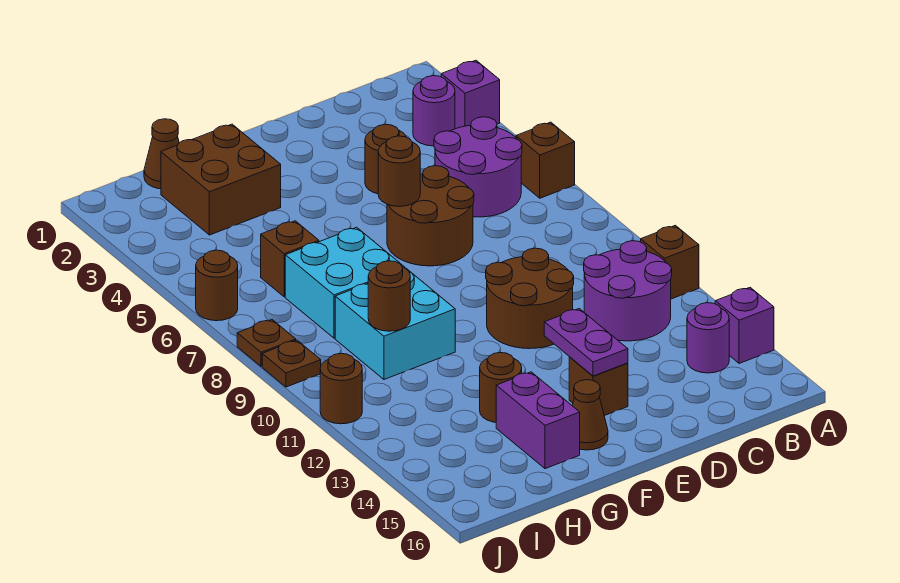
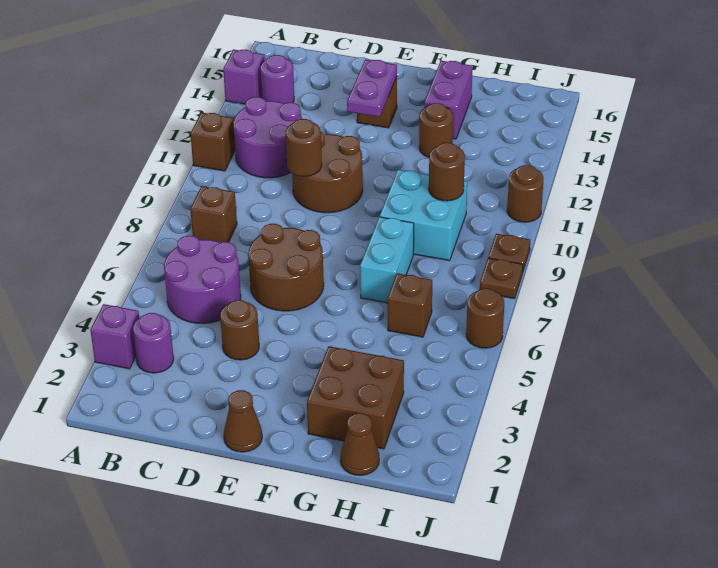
brown brick A6 level 1 -> brown brick B8 level 1
brown round brick E6 level 2 -> brown round brick D10 level 2
brown cone F15 level 1 -> brown cone E1 level 1
cyan brick G7:H8 level 1 -> cyan brick G7:G8 level 1

